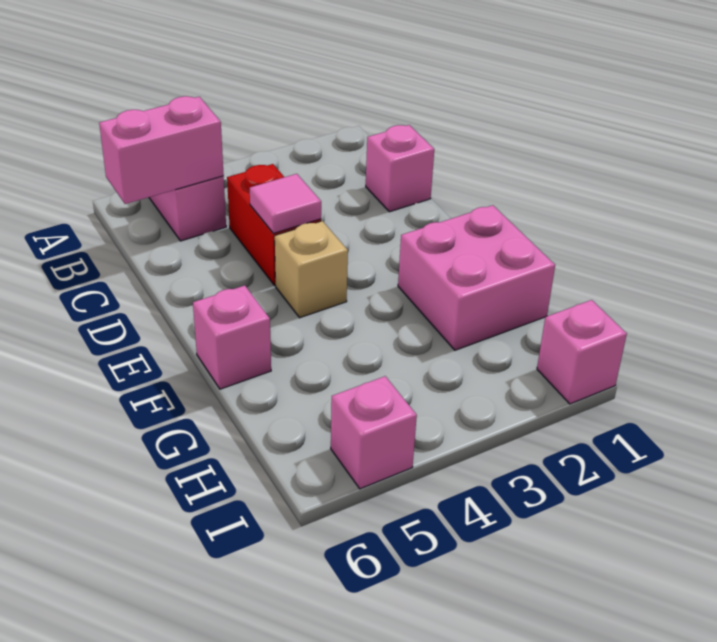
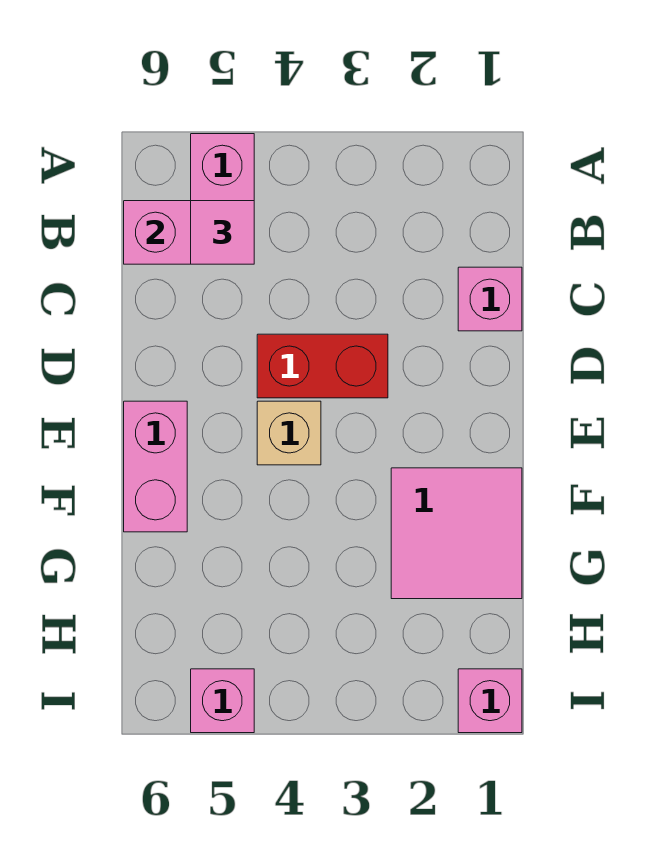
red brick C4:D4 level 1 -> red brick D3:D4 level 1
pink tile D4 level 2 -> pink tile B5 level 3
pink brick F1:G2 level 1 -> pink tile F1:G2 level 1
pink brick F6 level 1 -> pink brick E6:F6 level 1

